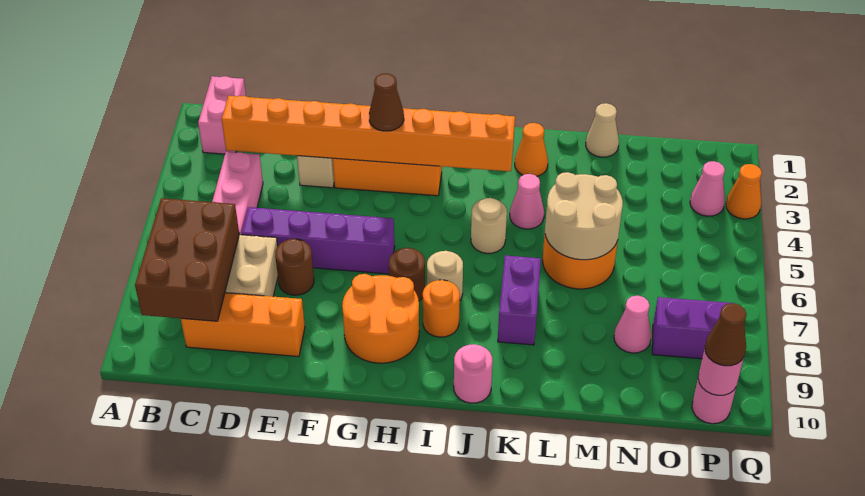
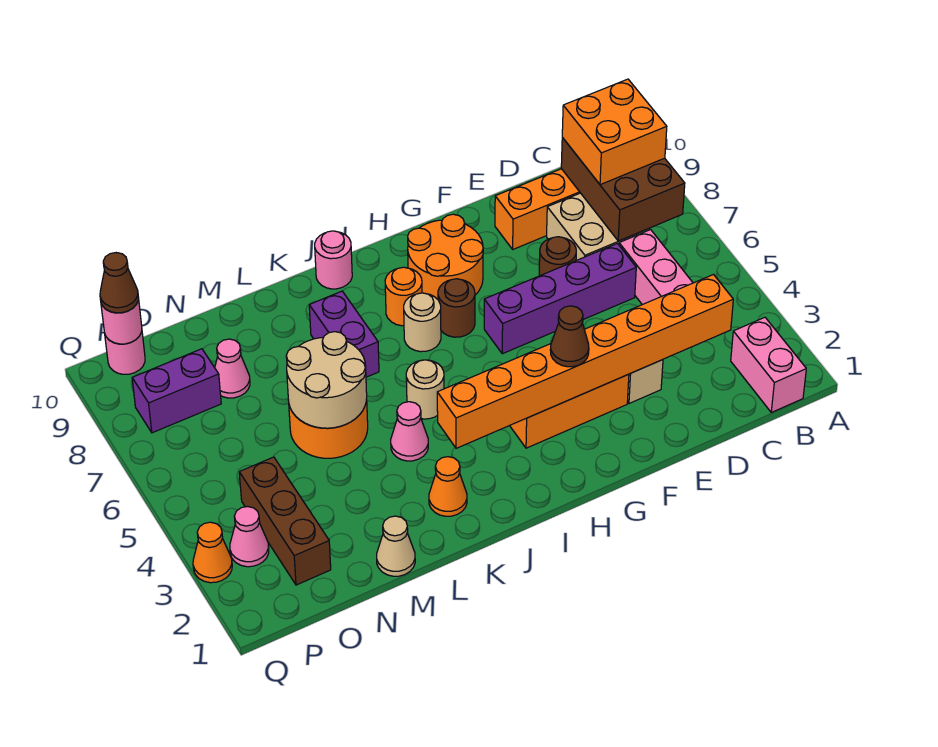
none -> orange brick B8:C9 level 3
none -> brown brick O2:O4 level 1

